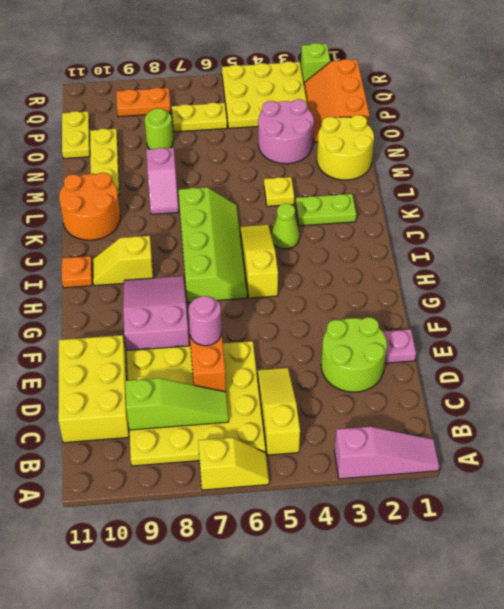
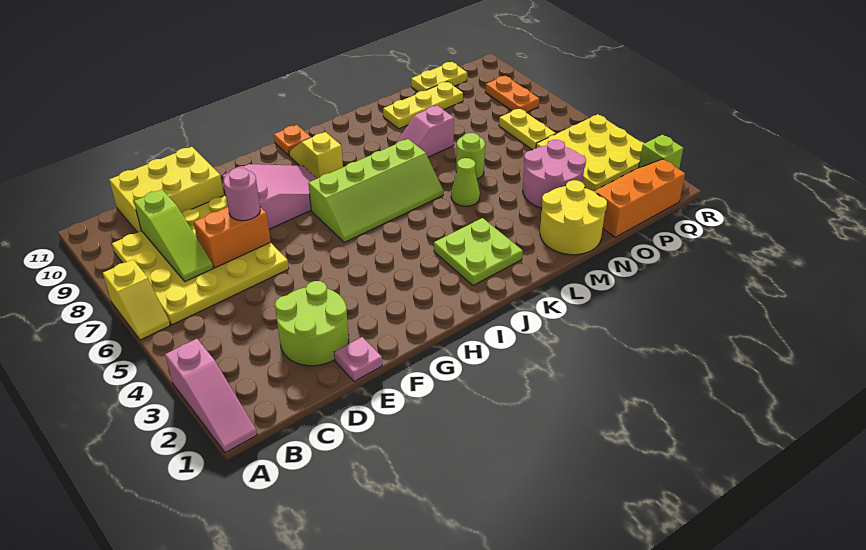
yellow slope B5:D5 level 1 top B -> none
yellow slope H5:J5 level 1 top H -> none
lime cone J4 level 1 -> lime cone L5 level 1
lime plate K2:K3 level 1 -> lime plate J2:K3 level 1
orange round brick K10:L11 level 1 -> none
yellow plate L4 level 1 -> none
lime round brick O8 level 1 -> lime round brick M6 level 1

